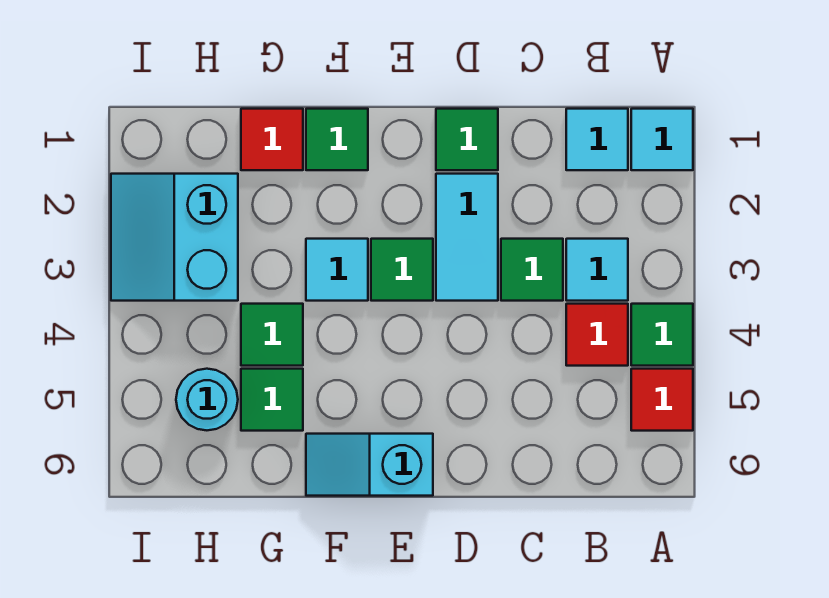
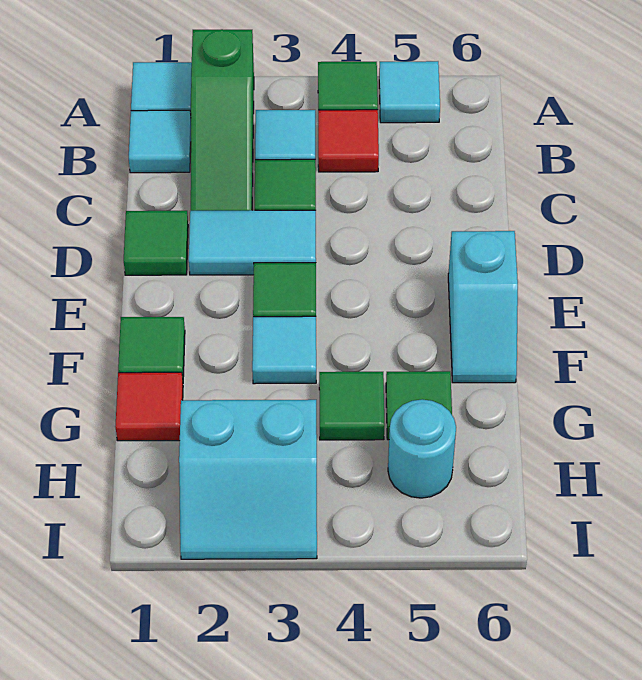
none -> green slope A2:C2 level 1 top A
red tile A5 level 1 -> cyan tile A5 level 1

